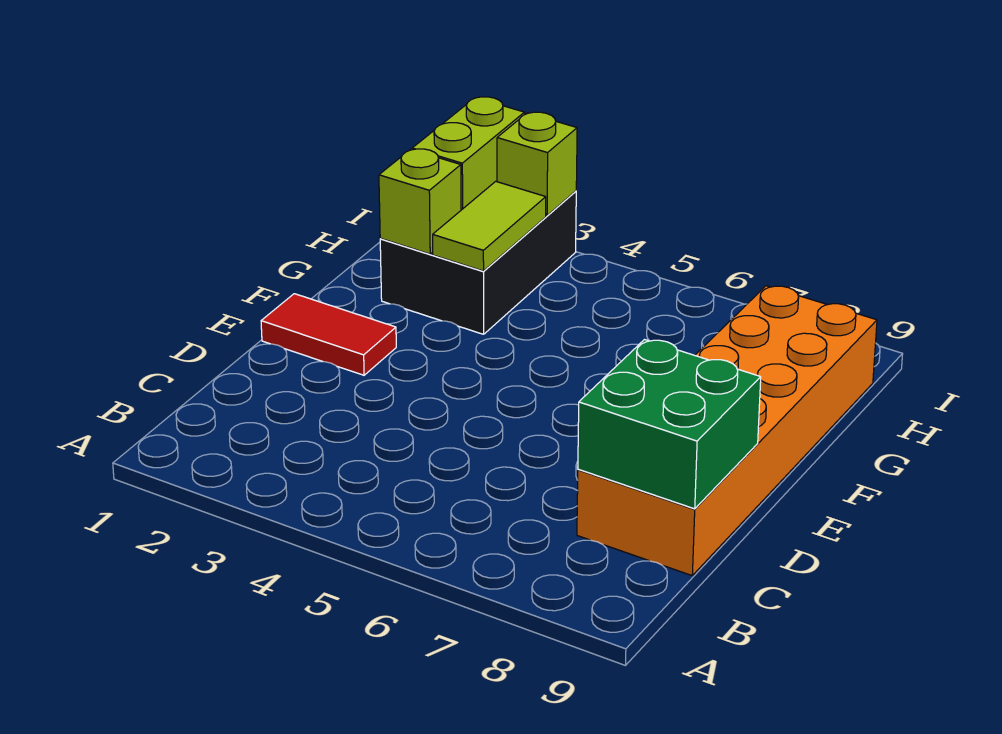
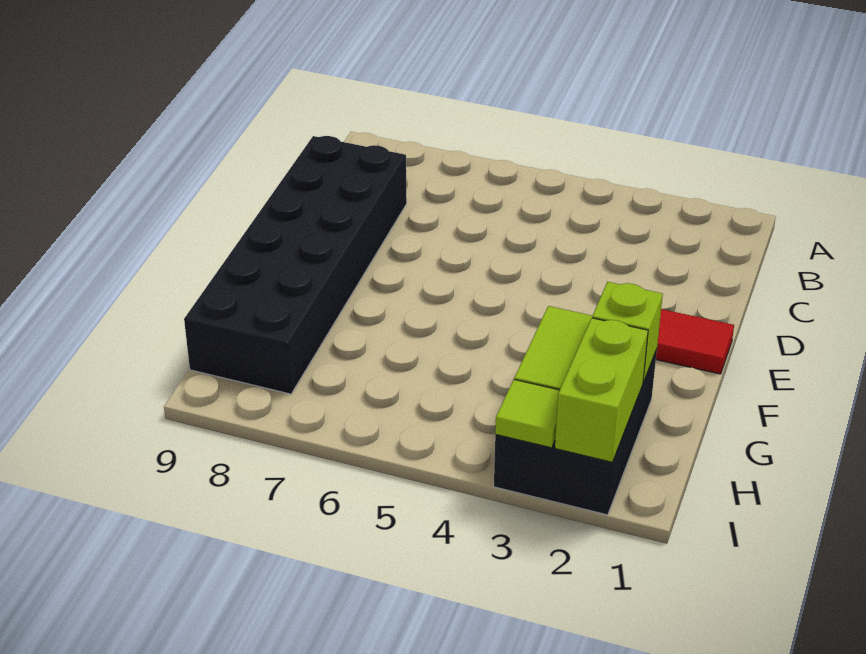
orange brick C8:H9 level 1 -> black brick C8:H9 level 1
green brick C8:D9 level 2 -> none
lime brick I3 level 2 -> lime tile I3 level 2

